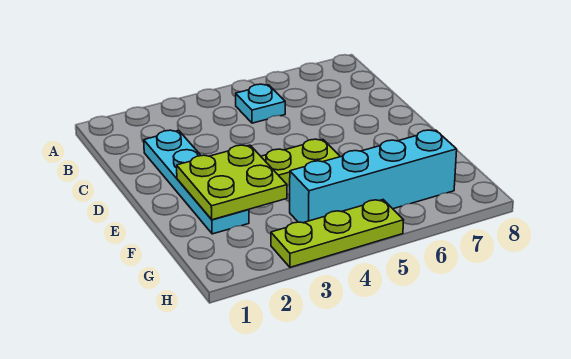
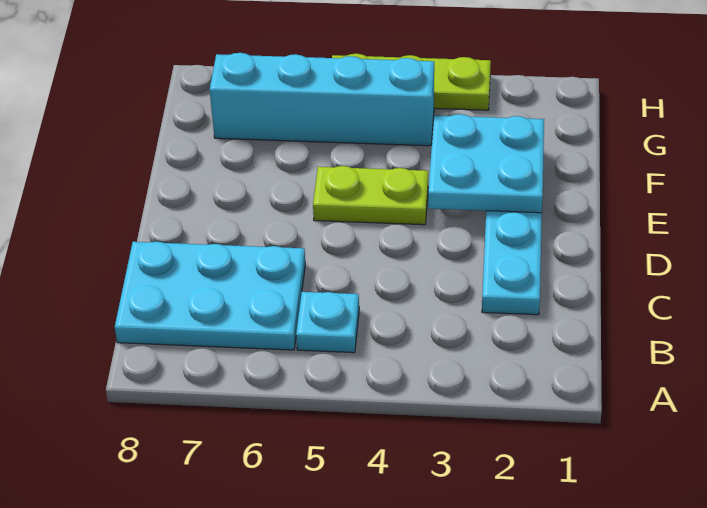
none -> cyan plate B6:C8 level 1
lime plate E2:F3 level 2 -> cyan plate E2:F3 level 2

